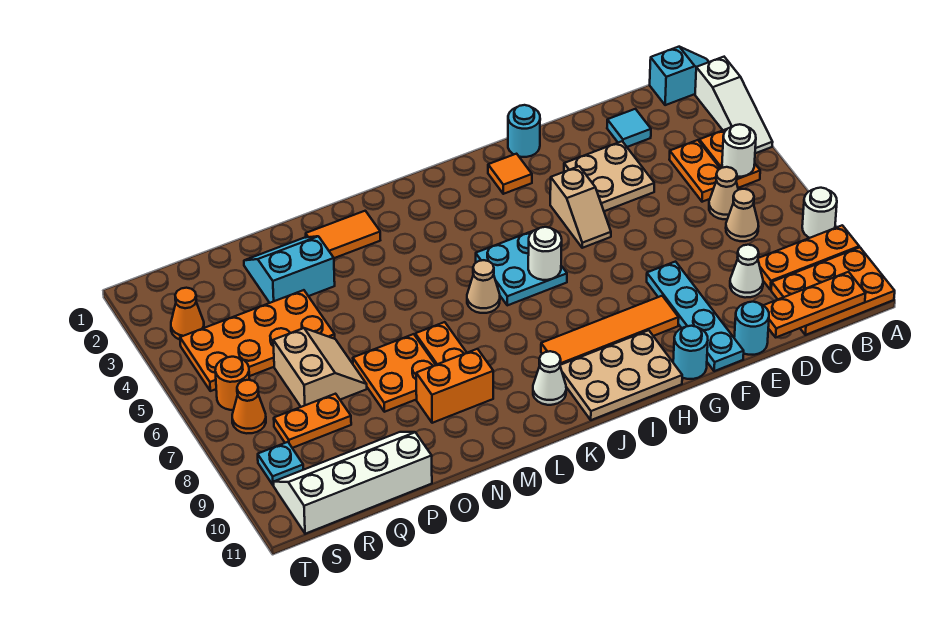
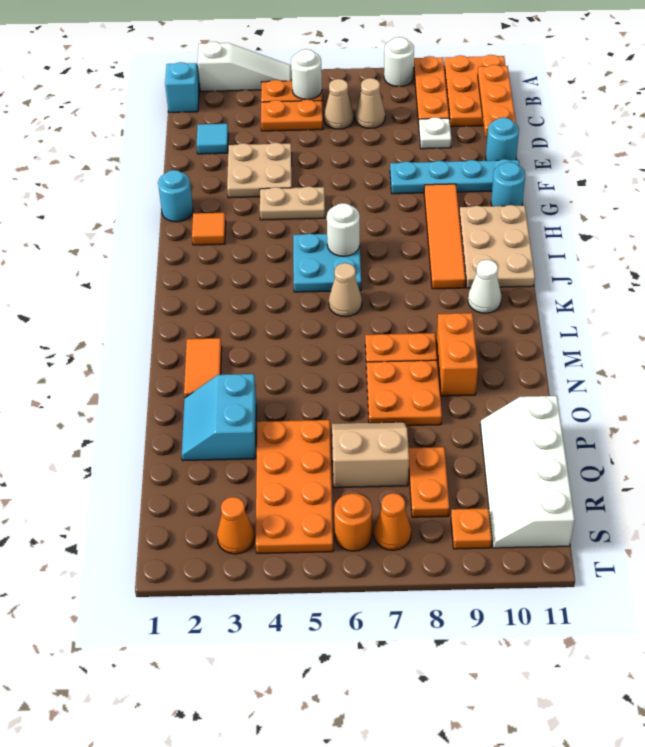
white cone D9 level 1 -> white plate D9 level 1
tan slope G4:G5 level 1 top 4 -> tan plate G4:G5 level 1
cyan plate S9 level 1 -> orange plate S9 level 1

